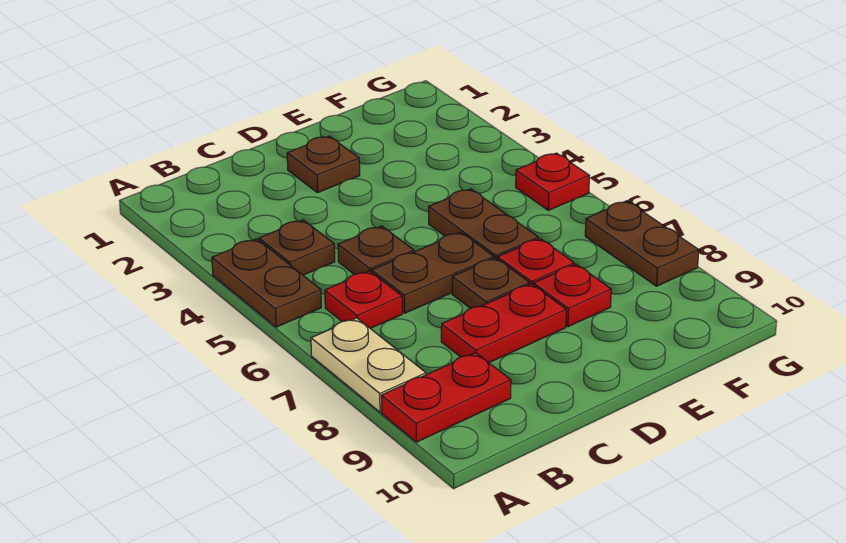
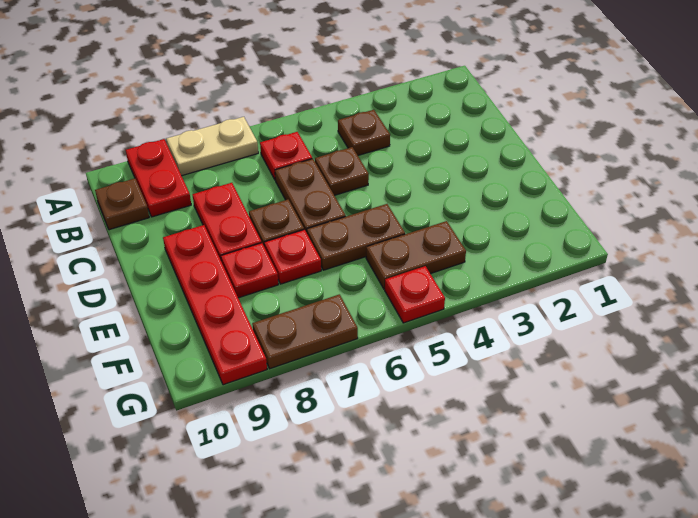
brown plate A4:A5 level 1 -> brown plate F4:F5 level 1
brown plate D2 level 1 -> brown plate B10 level 1
none -> red plate D9:G9 level 1

